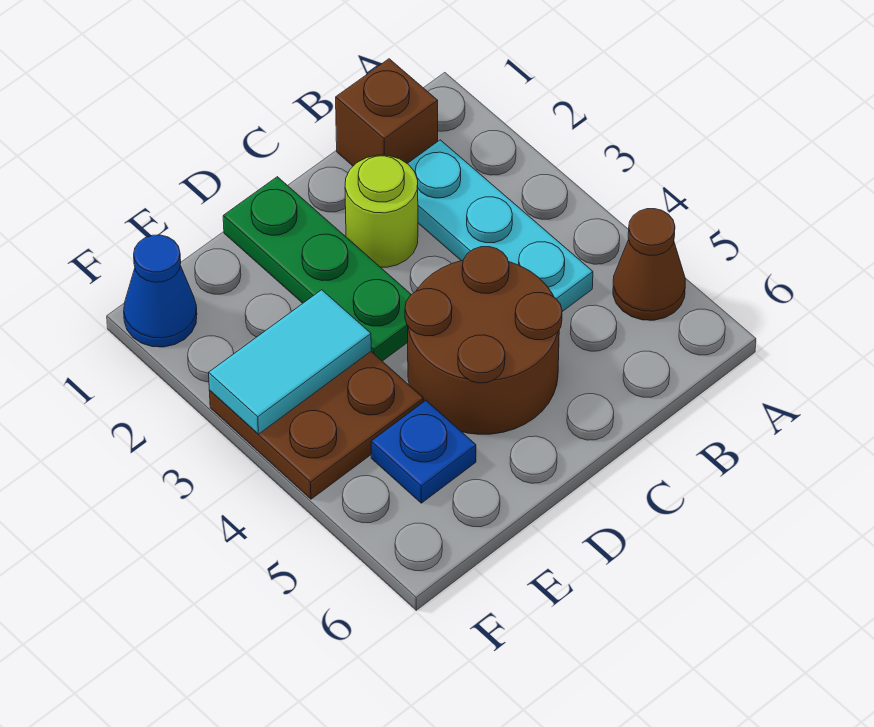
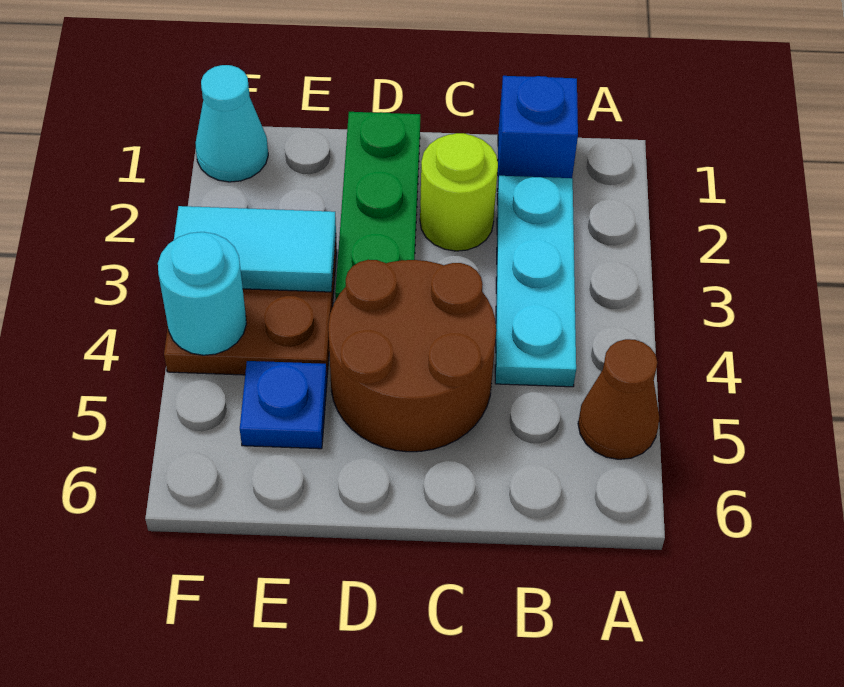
brown brick B1 level 1 -> blue brick B1 level 1
blue cone F1 level 1 -> cyan cone F1 level 1
none -> cyan round brick F4 level 2

